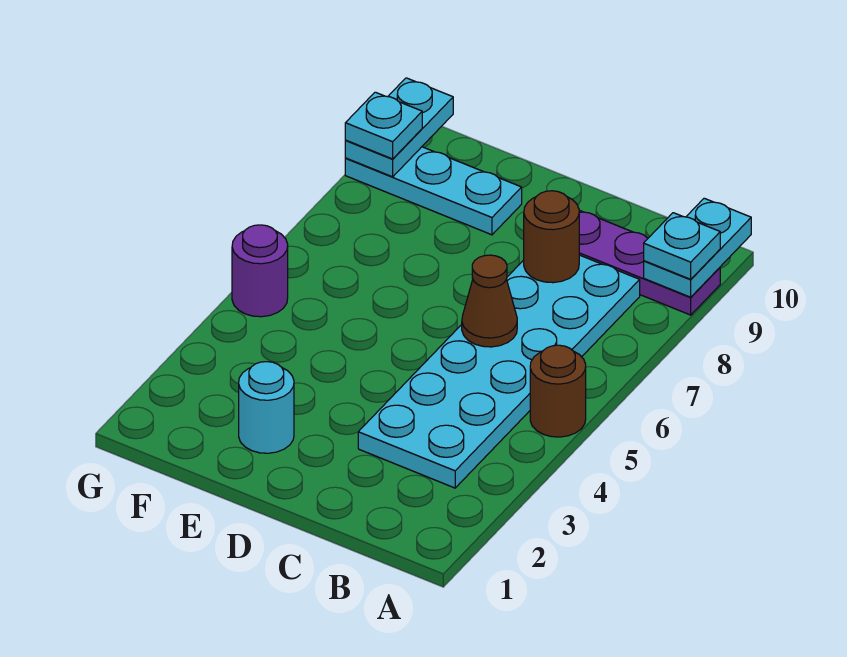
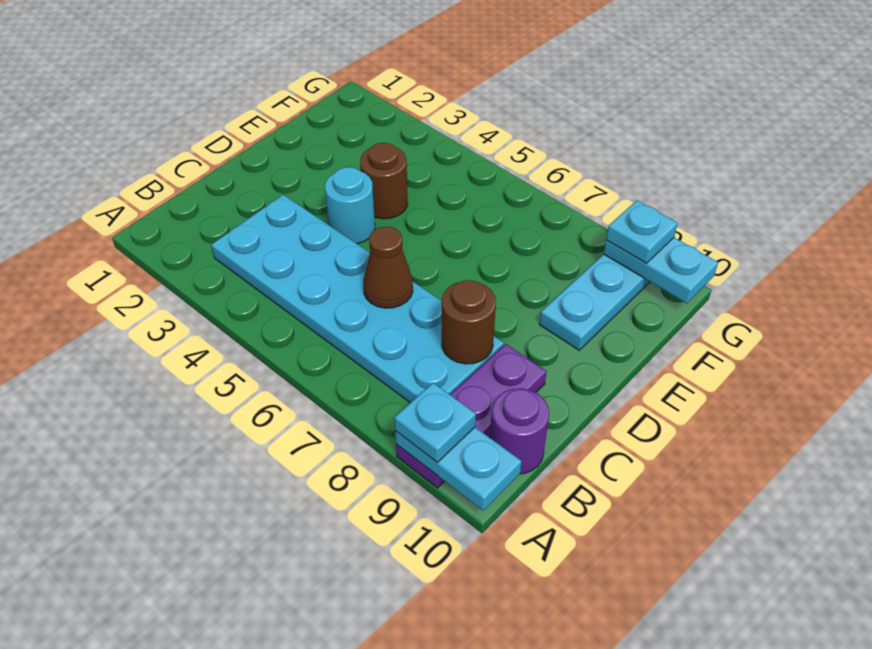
brown round brick A5 level 1 -> brown round brick E4 level 1
cyan round brick E2 level 1 -> cyan round brick D4 level 1
purple round brick G5 level 1 -> purple round brick B10 level 1

